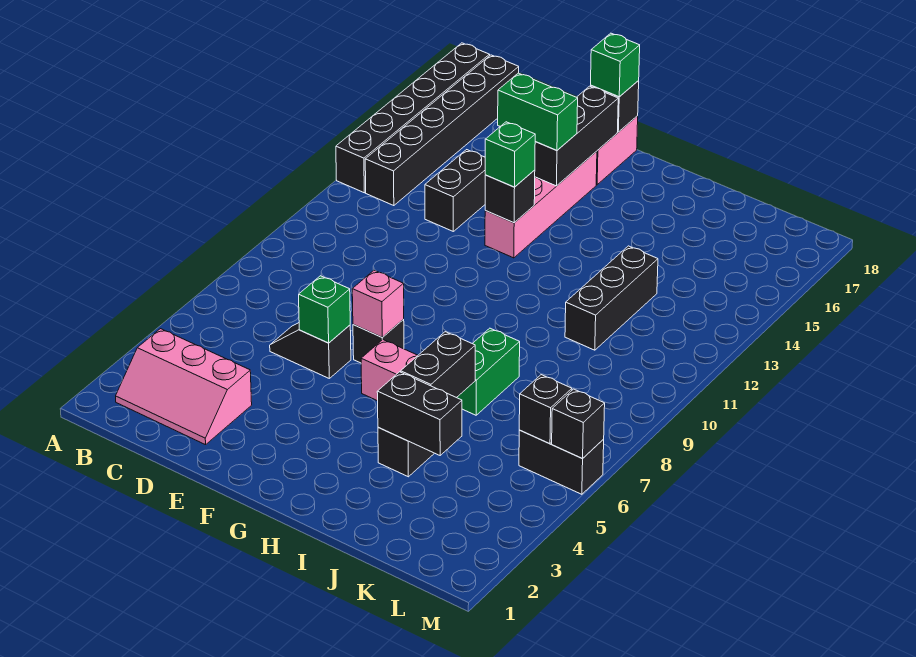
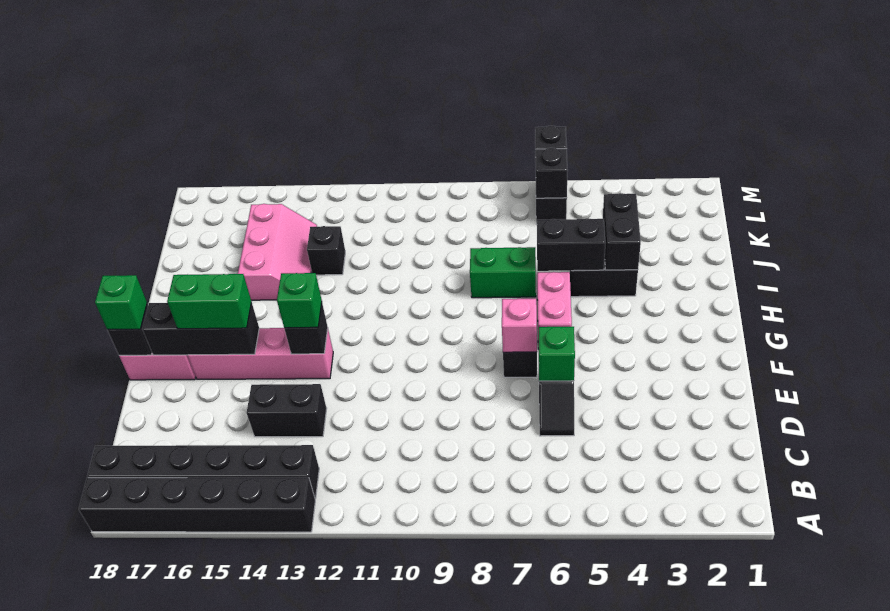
pink slope B2:D3 level 1 top 3 -> pink slope I14:K15 level 1 top 15
green brick E15:F15 level 3 -> green brick F15:F16 level 3
black brick J11:J13 level 1 -> black brick J13 level 1

